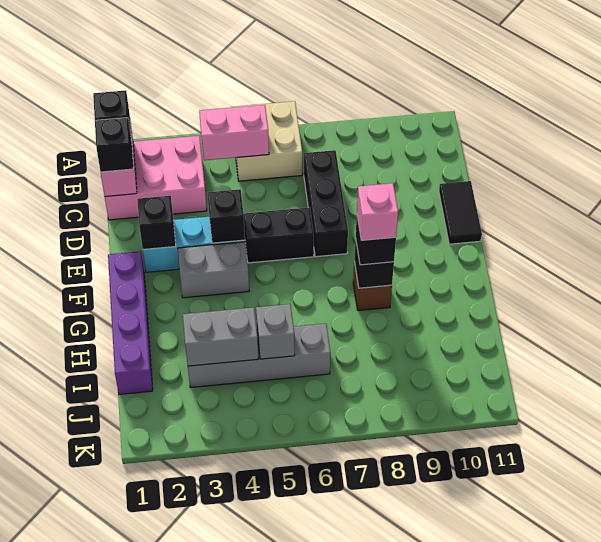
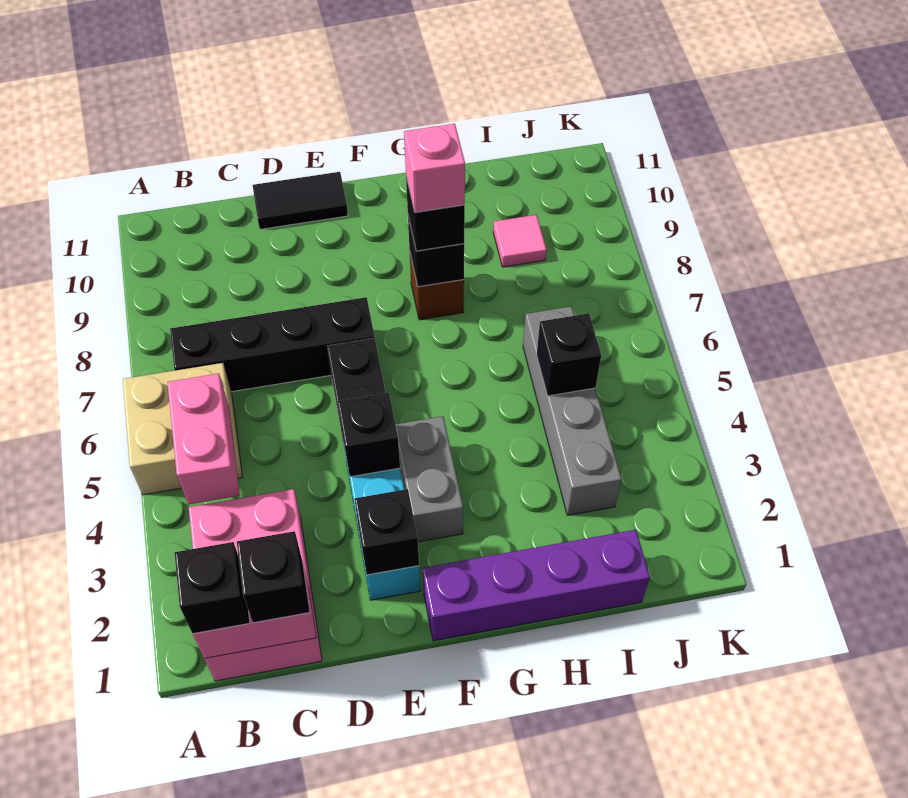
black brick C7:E7 level 1 -> black brick B7:E7 level 1
grey brick I3:I4 level 2 -> none
grey brick I5 level 2 -> black brick I5 level 2
none -> pink tile I9 level 1

